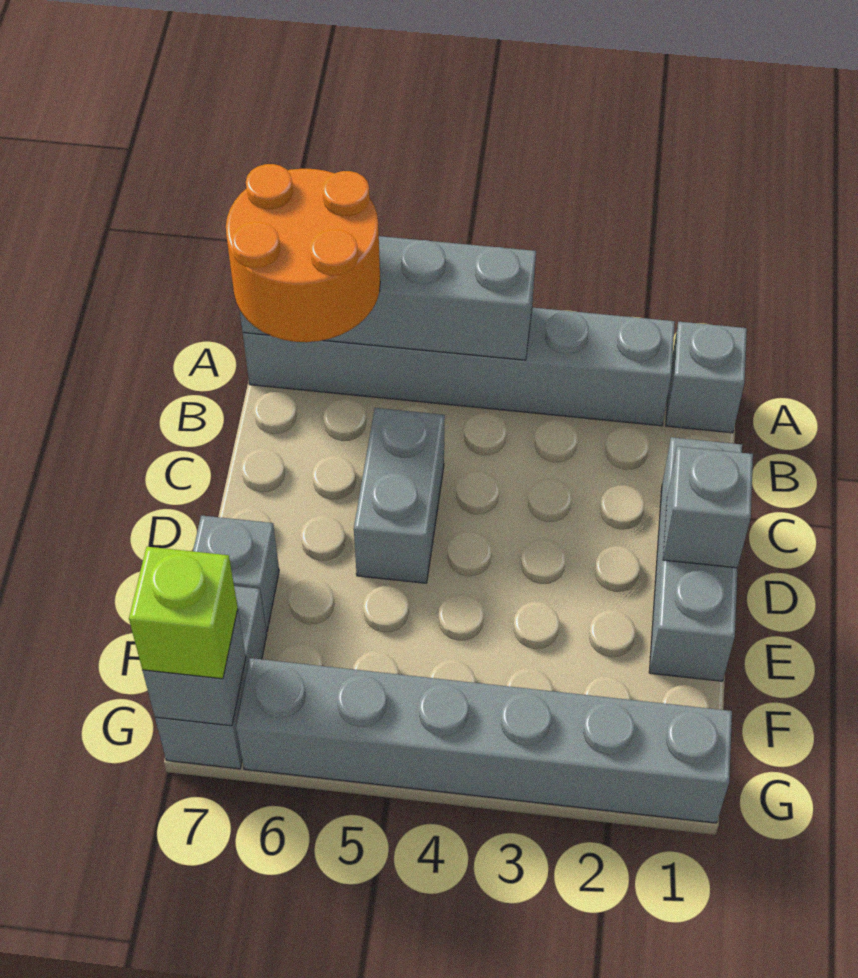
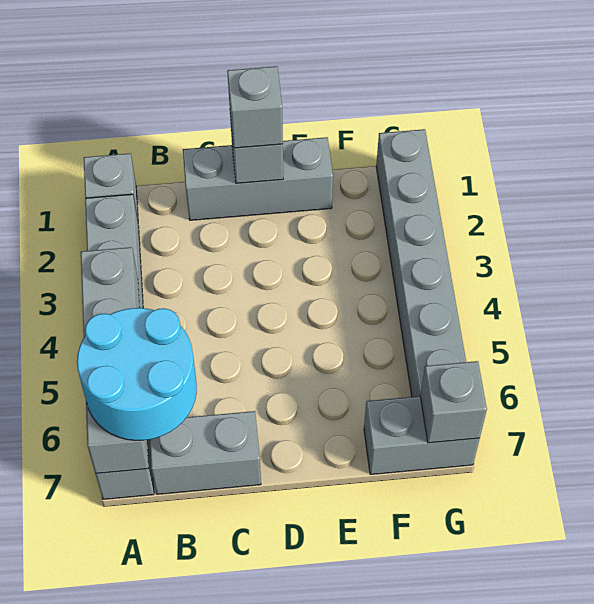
orange round brick A6:B7 level 3 -> cyan round brick A6:B7 level 3
grey brick C5:D5 level 1 -> grey brick B7:C7 level 1
grey brick E7 level 1 -> grey brick D1 level 3
lime brick G7 level 3 -> none

